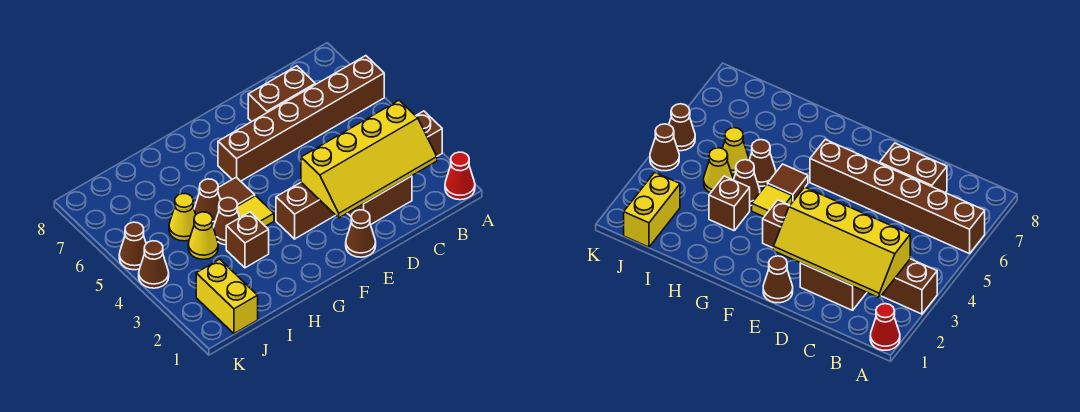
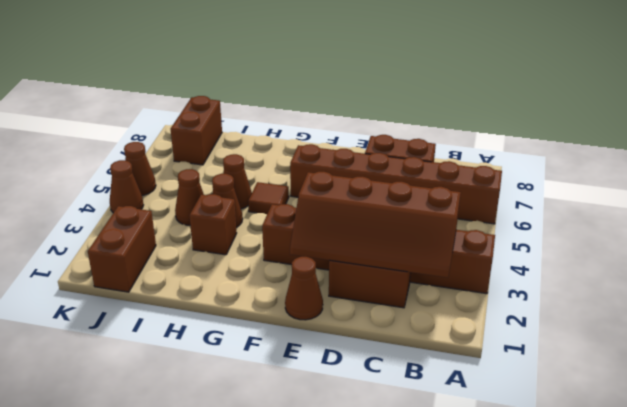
red cone A1 level 1 -> none
yellow slope B2:E3 level 2 top 3 -> brown slope B2:E3 level 2 top 3
yellow tile G4 level 1 -> none
yellow cone I4 level 1 -> brown cone I4 level 1
yellow cone I5 level 1 -> none
yellow brick J1:J2 level 1 -> brown brick J1:J2 level 1
none -> brown brick J7:J8 level 1

